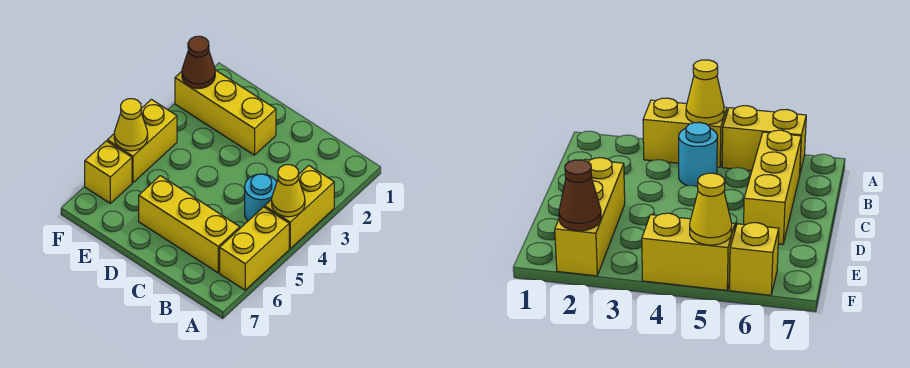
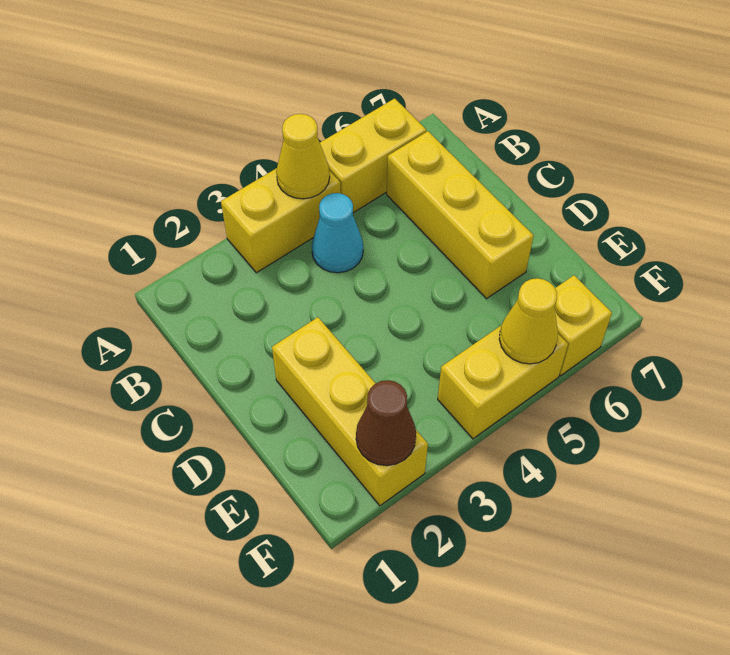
cyan round brick B4 level 1 -> cyan cone B4 level 1

